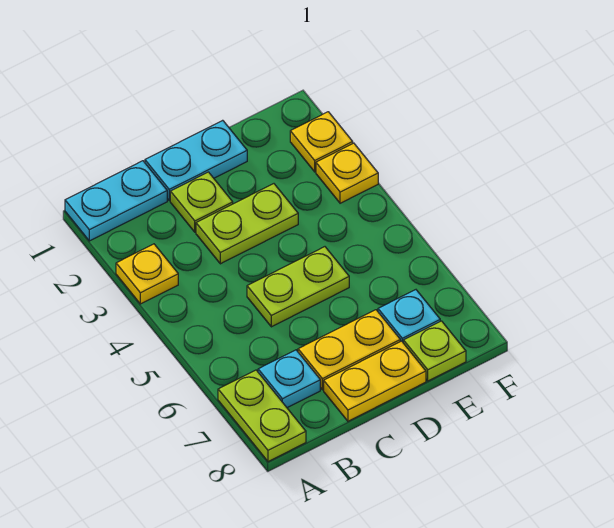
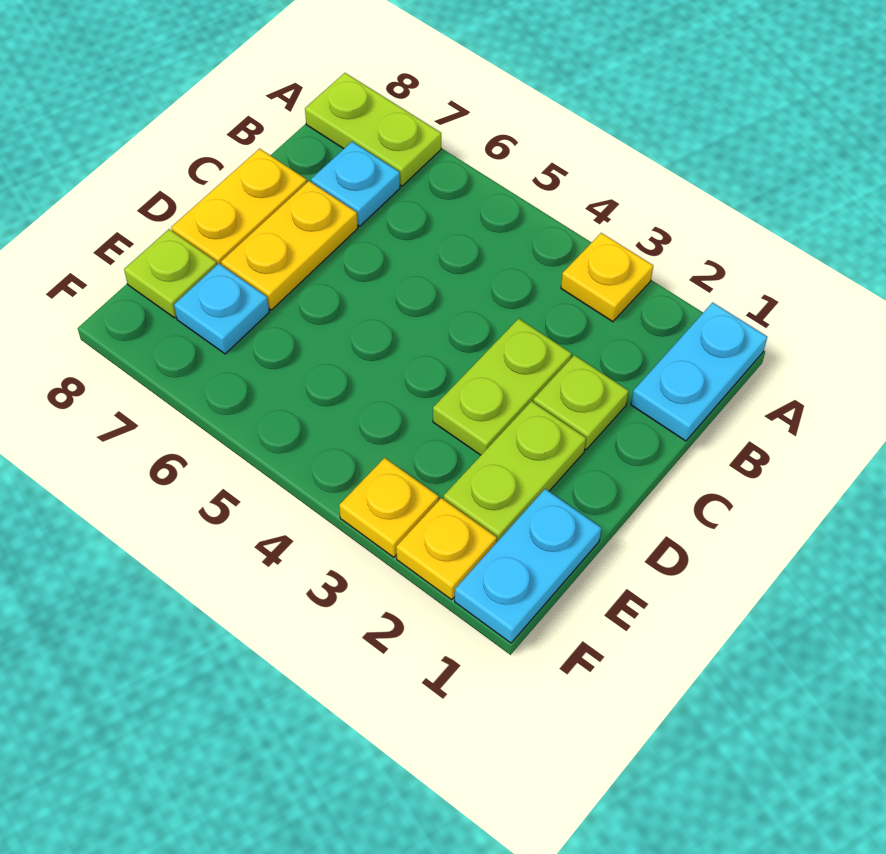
cyan plate C1:D1 level 1 -> cyan plate E1:F1 level 1
lime plate C5:D5 level 1 -> lime plate D2:E2 level 1

